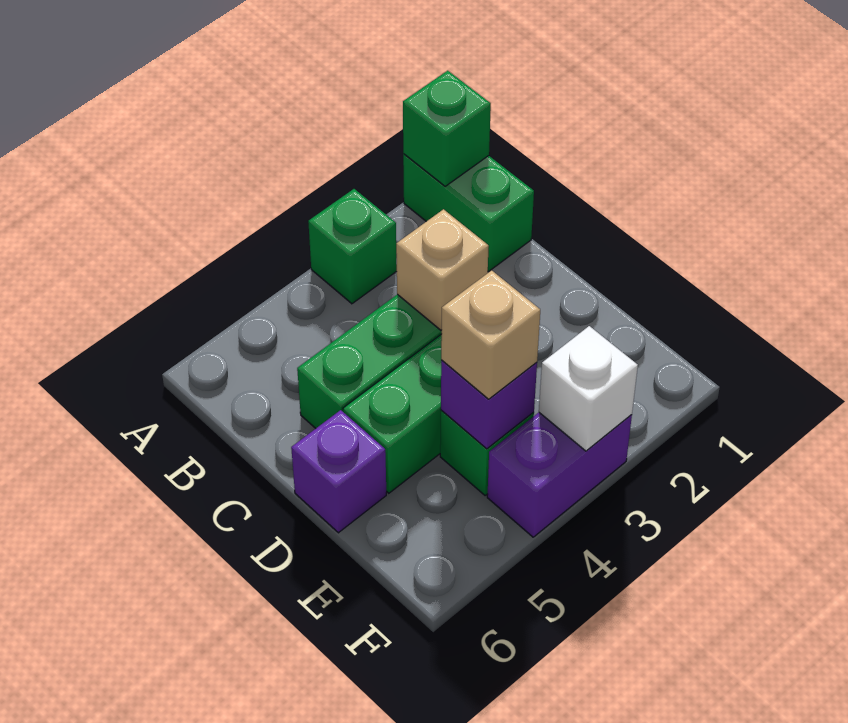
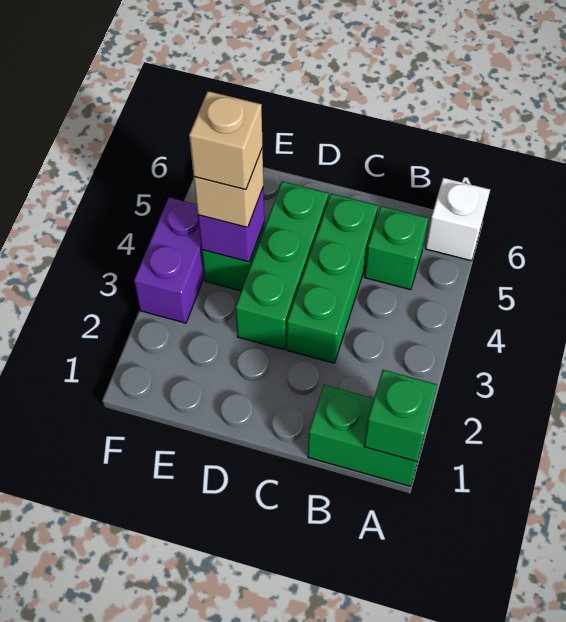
green brick A3 level 1 -> green brick B5 level 1
tan brick C3 level 2 -> tan brick E4 level 4
purple brick D6 level 1 -> none
white brick F3 level 2 -> white brick A6 level 1

